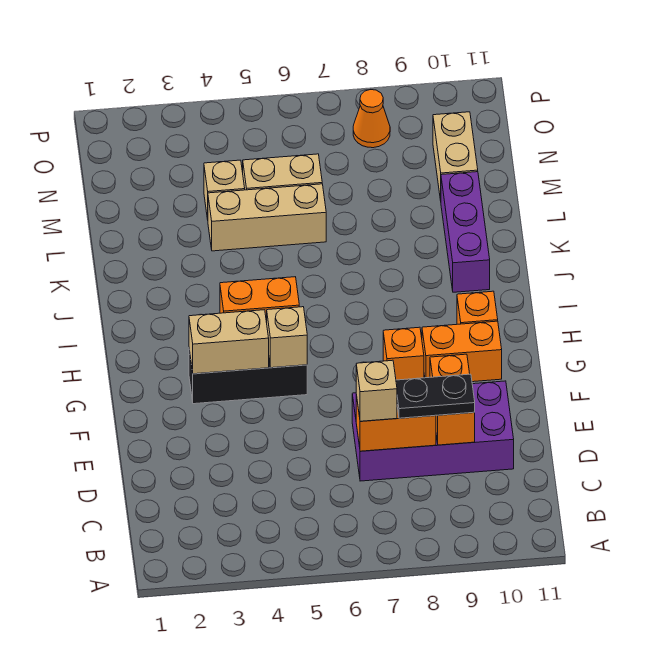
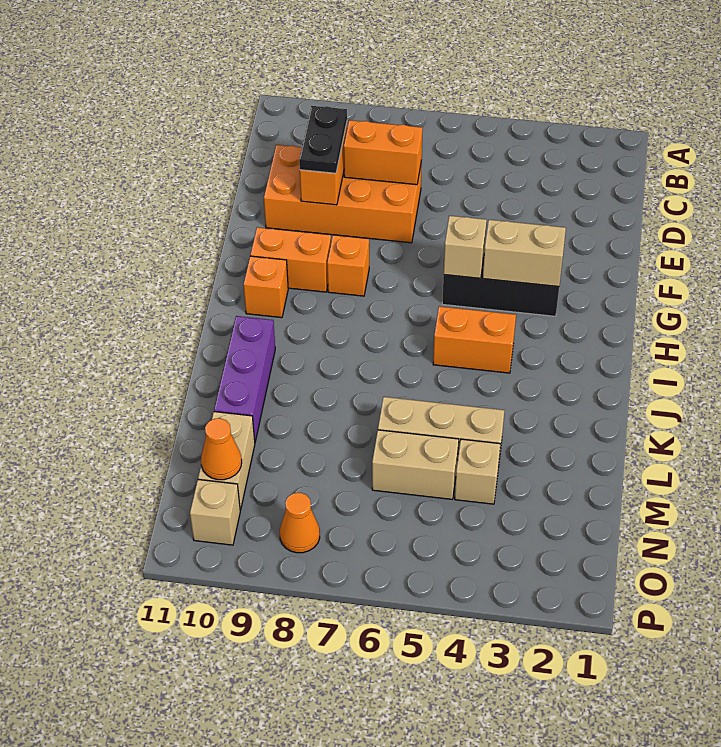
purple brick D7:E10 level 1 -> orange brick D7:E10 level 1
tan brick D7 level 3 -> tan brick O10 level 1
black plate D8:D9 level 3 -> black plate D9:E9 level 3
none -> orange cone N10 level 2

